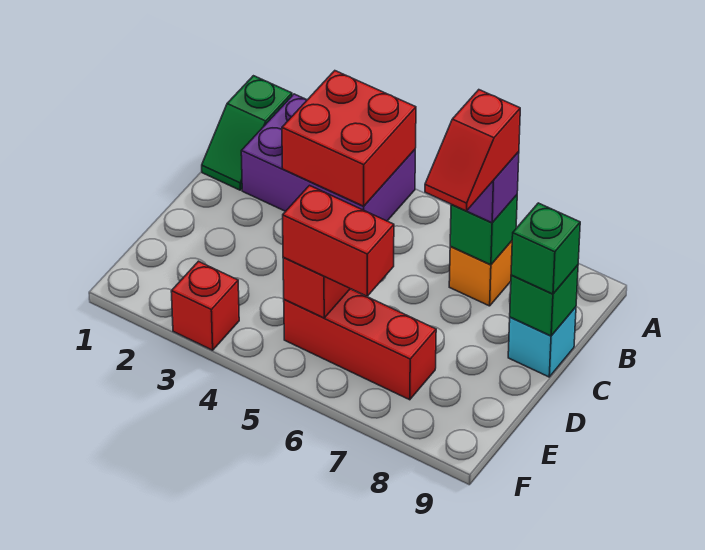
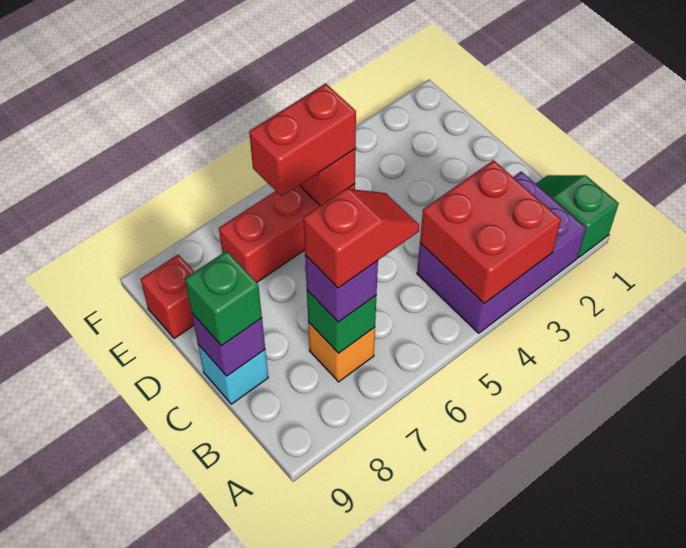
red slope B7:C7 level 4 top B -> red slope B6:B7 level 4 top 7
green brick C9 level 2 -> purple brick C9 level 2
red brick F3 level 1 -> red brick E9 level 1

